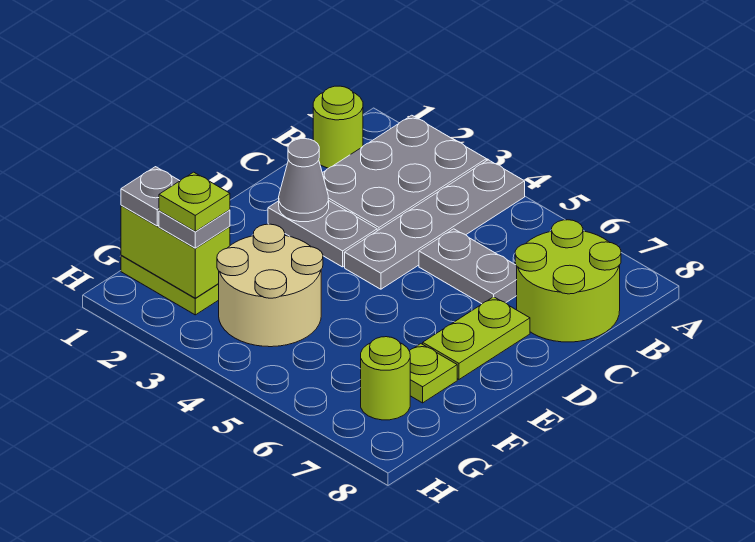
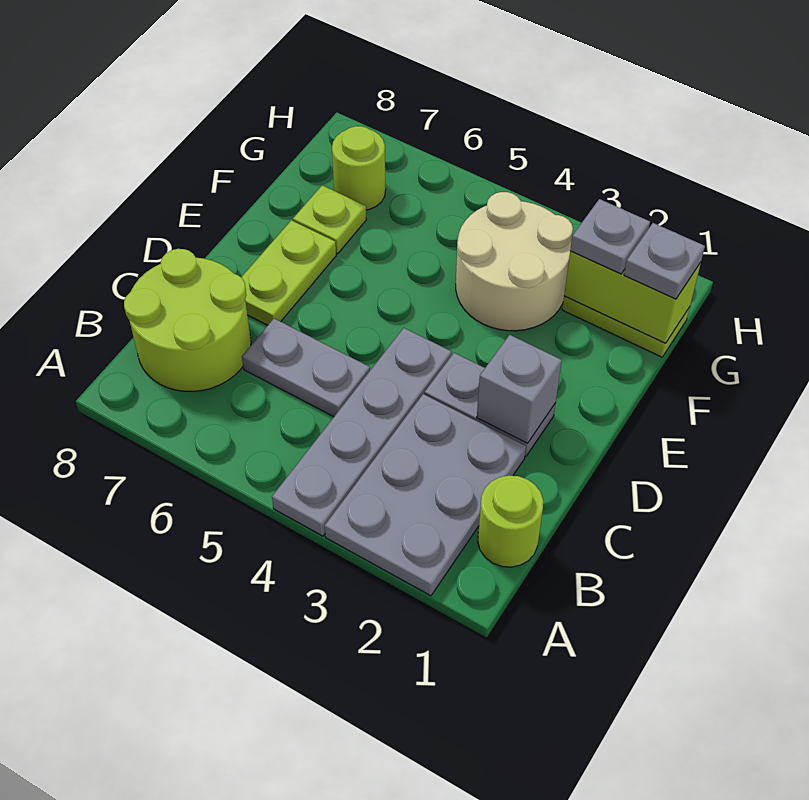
grey cone D2 level 2 -> grey brick D2 level 2
lime plate G2 level 4 -> none

